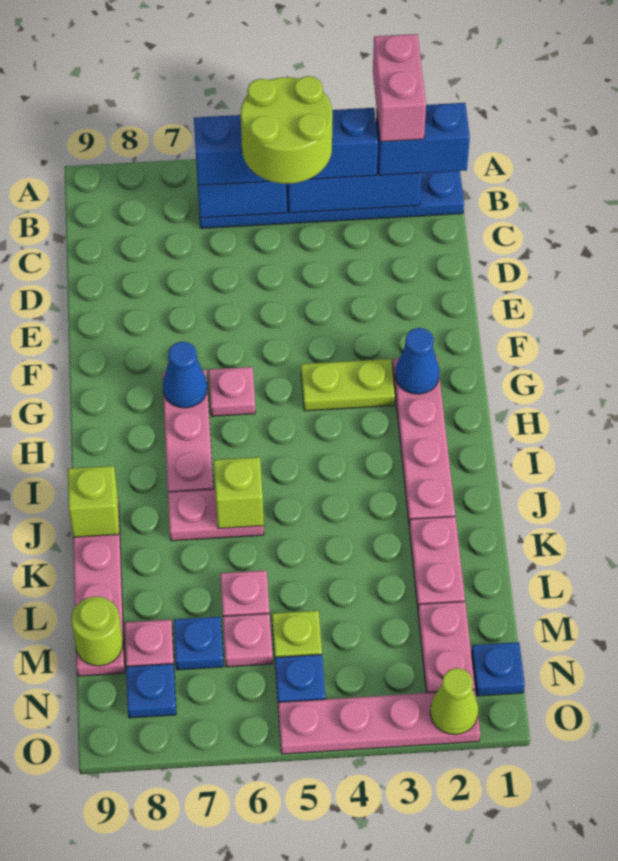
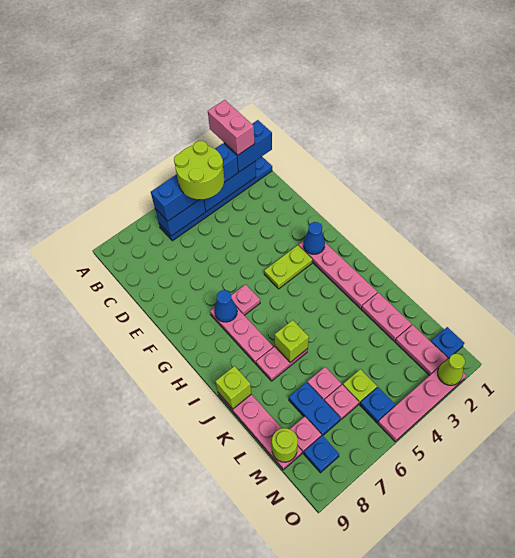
blue plate M7 level 1 -> blue plate L7:M7 level 1

